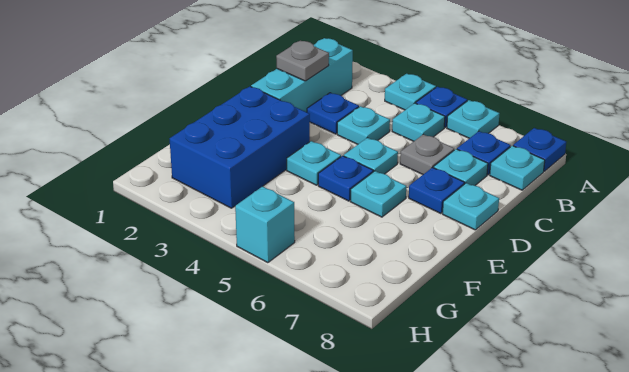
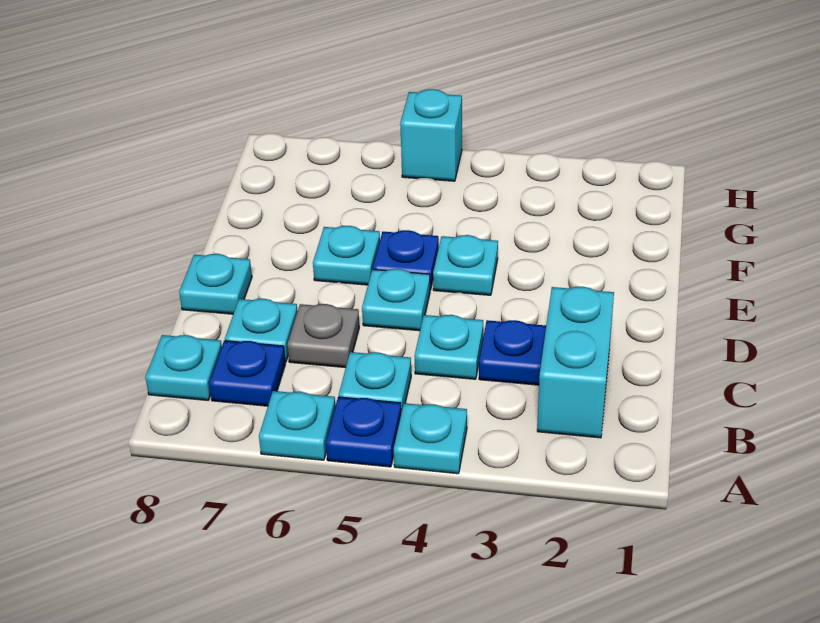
blue plate A8 level 1 -> none
cyan brick B2:D2 level 1 -> cyan brick B2:C2 level 1
grey plate C2 level 2 -> none
blue plate D7 level 1 -> none
blue brick E2:G3 level 1 -> none

